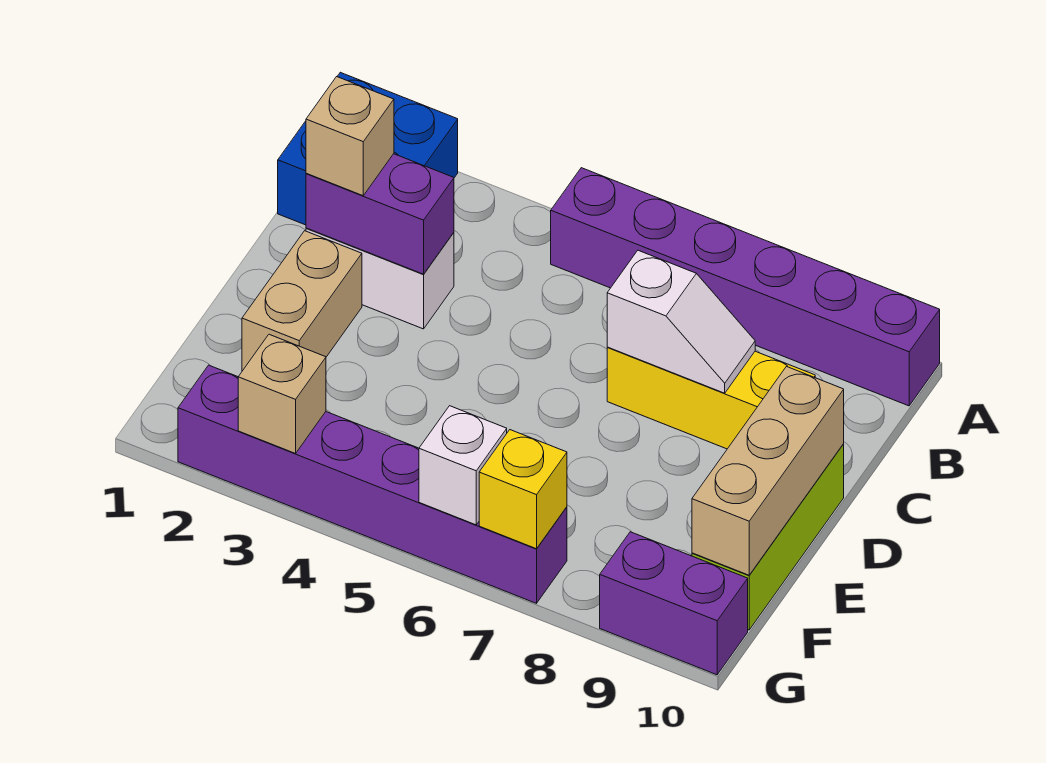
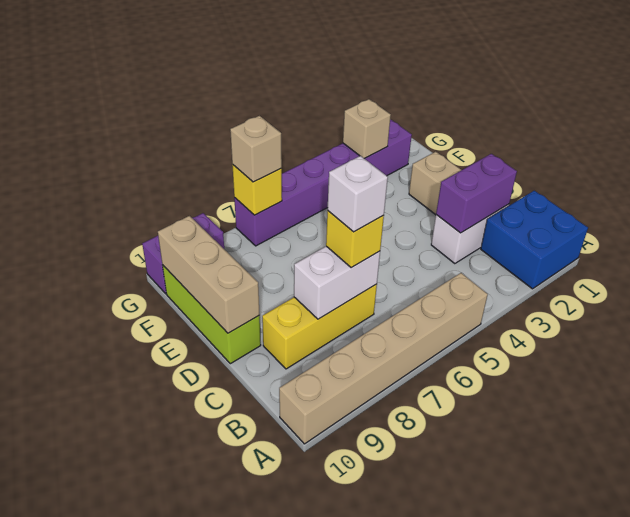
purple brick A5:A10 level 1 -> tan brick A5:A10 level 1
tan brick C2 level 3 -> tan brick G7 level 3
white slope C7:C8 level 2 top 7 -> white brick C7:C8 level 2
none -> yellow brick C7 level 3
white brick G6 level 2 -> white brick C7 level 4

